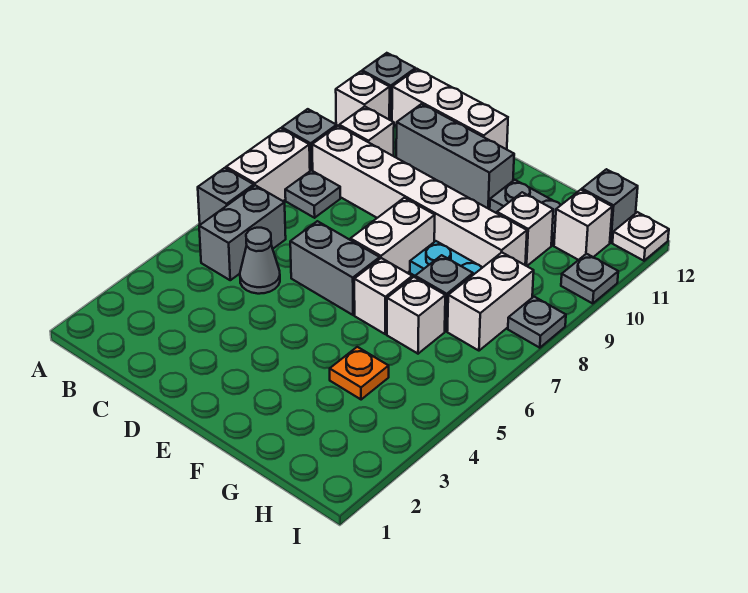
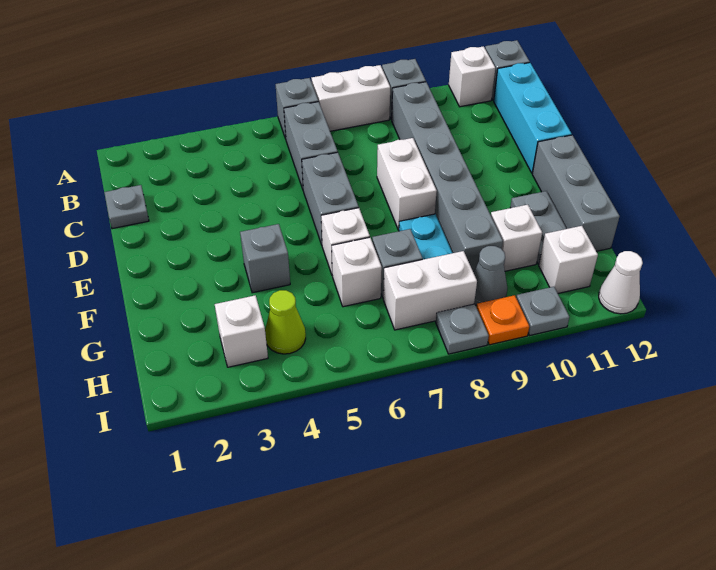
grey brick B5:B6 level 1 -> grey brick B6:C6 level 1
grey plate B8 level 1 -> grey plate C1 level 1
white brick B9:G9 level 1 -> grey brick B9:G9 level 1
white brick B10 level 1 -> white brick H3 level 1
white brick B12:D12 level 1 -> cyan brick B12:D12 level 1
grey cone C5 level 1 -> grey cone H9 level 1
grey brick C11:E11 level 1 -> grey brick E12:G12 level 1
white brick E7:E8 level 1 -> white brick D8:E8 level 1
orange plate G4 level 1 -> orange plate I9 level 1
none -> lime cone H4 level 1
grey brick H12 level 1 -> grey brick F4 level 1
white plate I12 level 1 -> white cone I12 level 1

